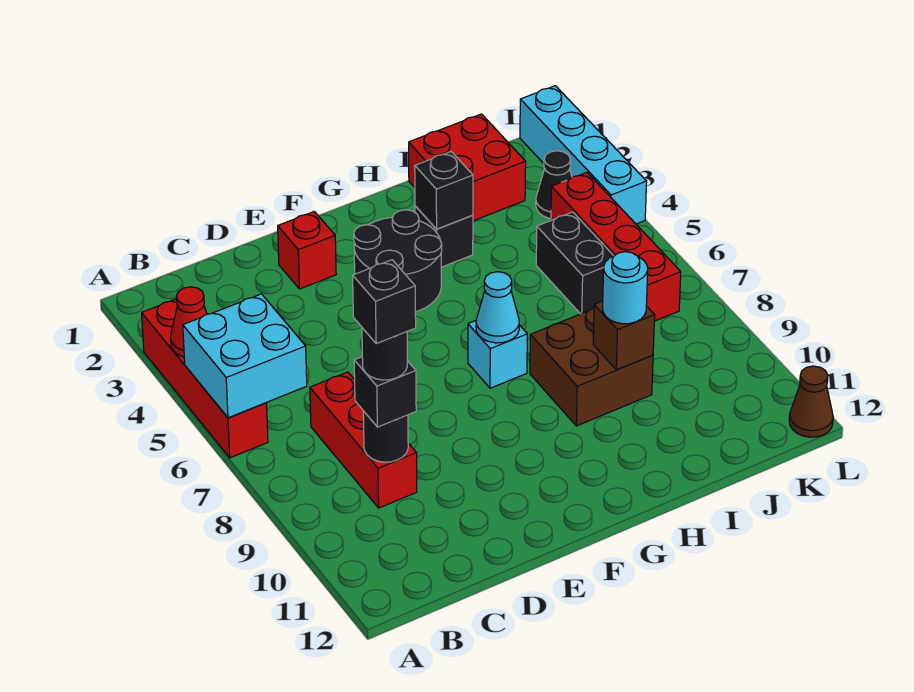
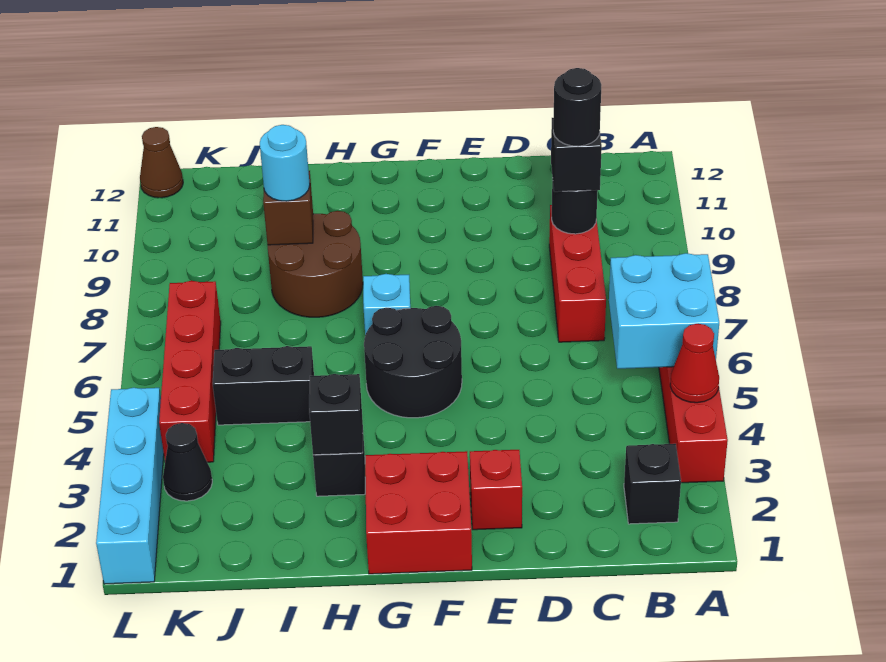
black brick C9 level 5 -> black brick B2 level 1
black round brick F3:G4 level 1 -> black round brick F5:G6 level 1
cyan cone G7 level 2 -> none
brown brick H8:I9 level 1 -> brown round brick H8:I9 level 1
red brick I1:J2 level 1 -> red brick F1:G2 level 1
black brick J5:J6 level 1 -> black brick I5:J5 level 1

